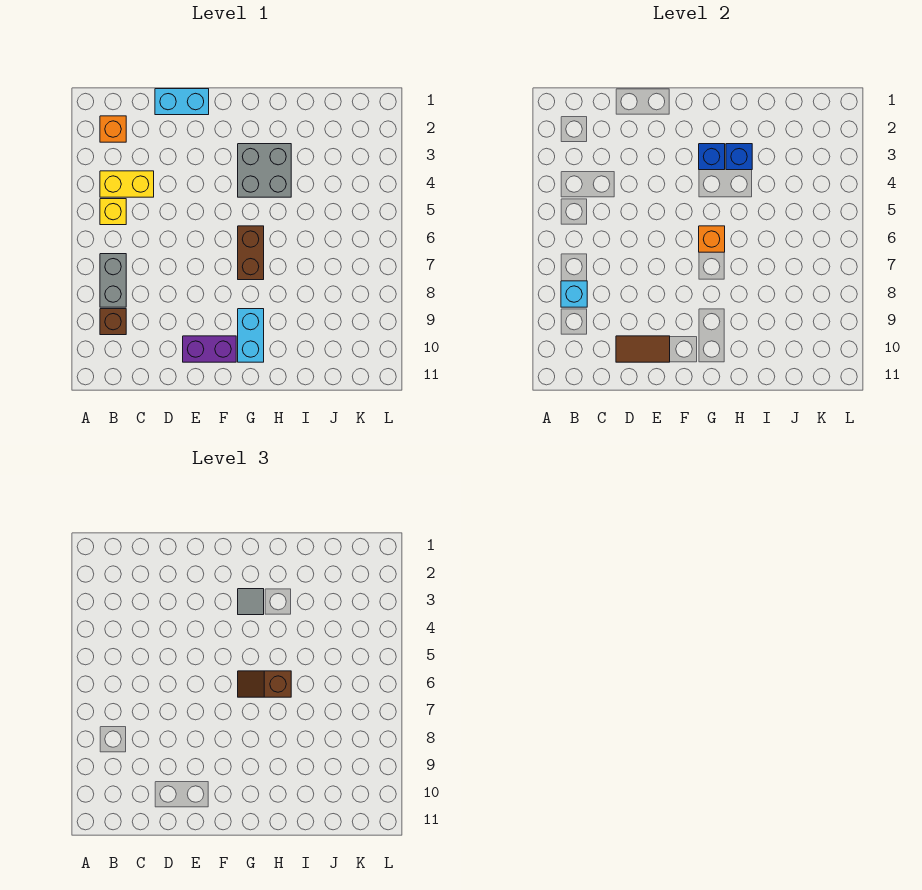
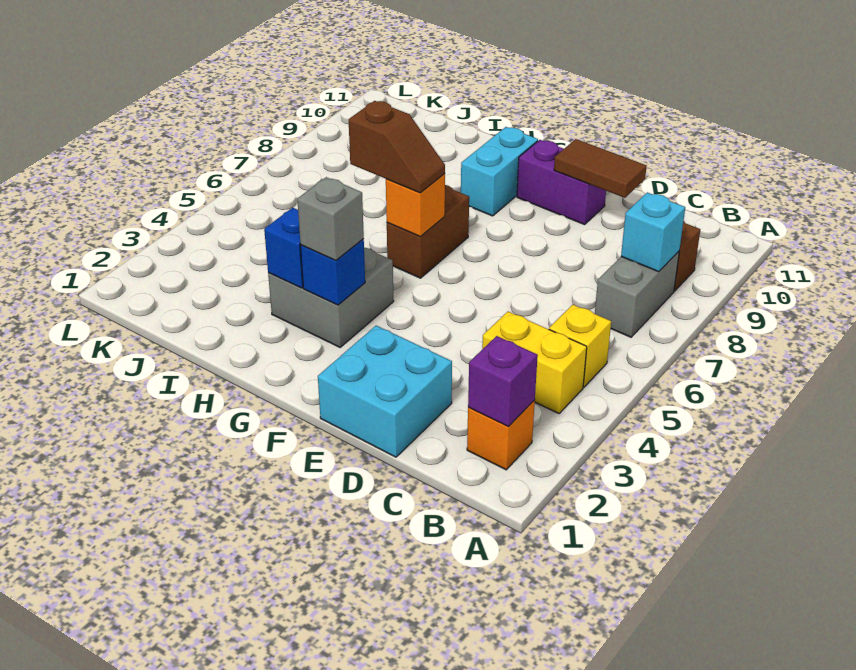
none -> purple brick B2 level 2
cyan brick D1:E1 level 1 -> cyan brick D1:E2 level 1
grey tile G3 level 3 -> grey brick G3 level 3

